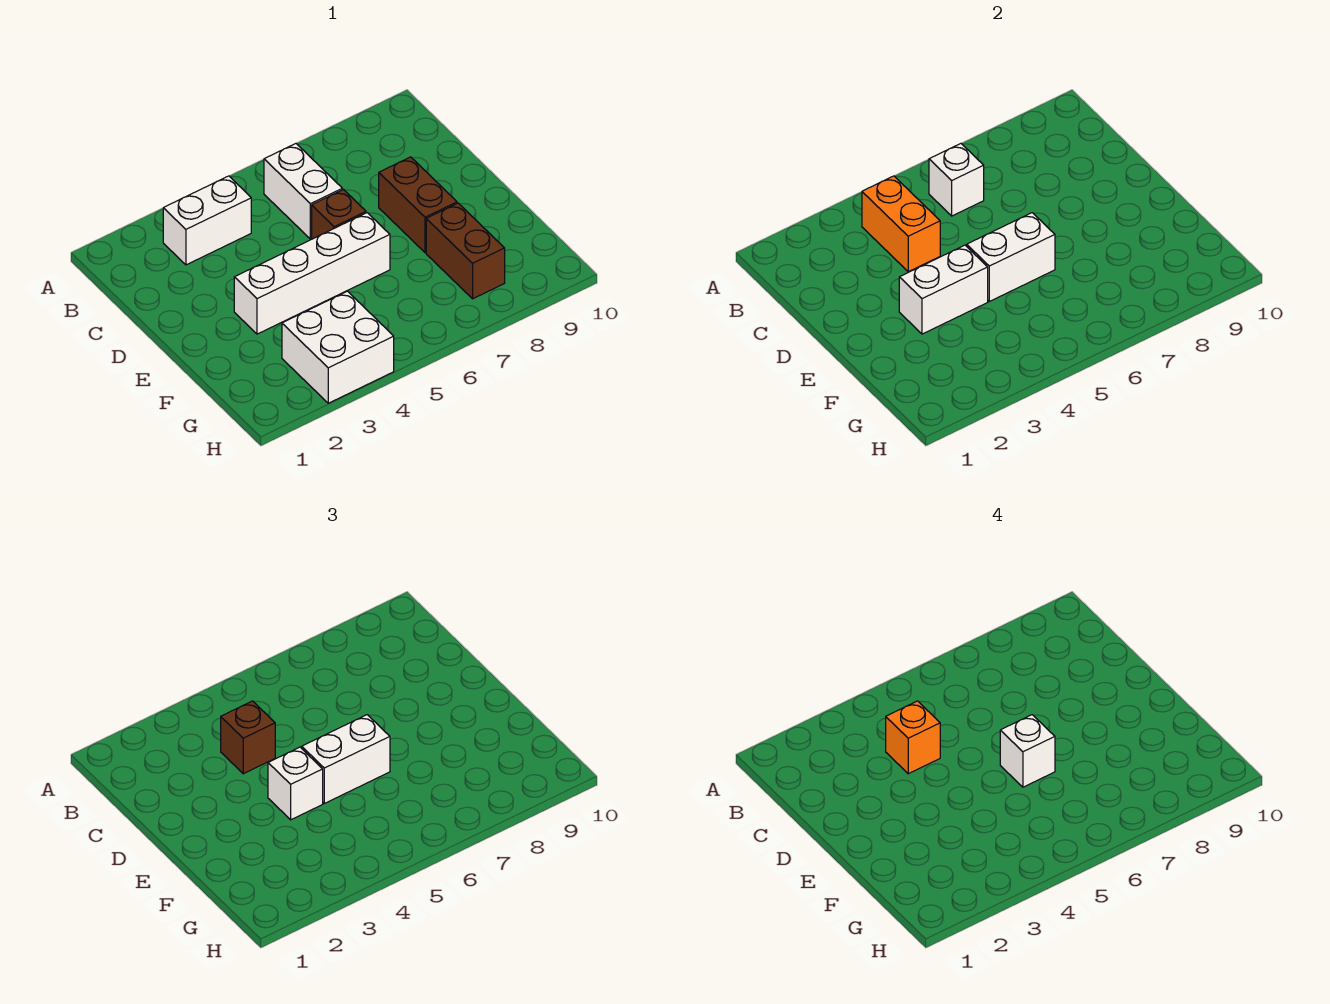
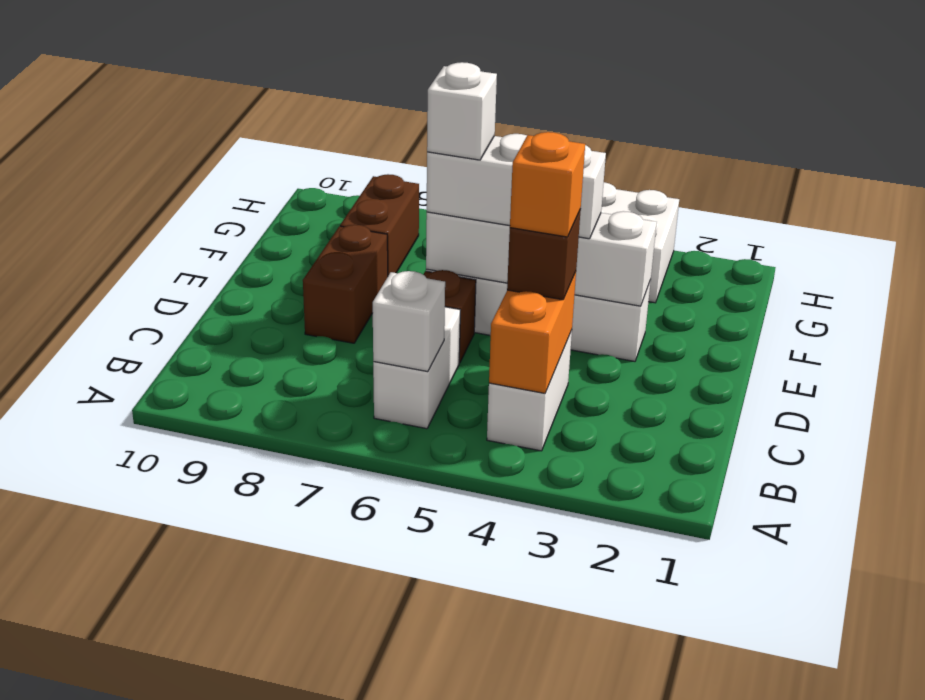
white brick B3:B4 level 1 -> white brick B4:C4 level 1

